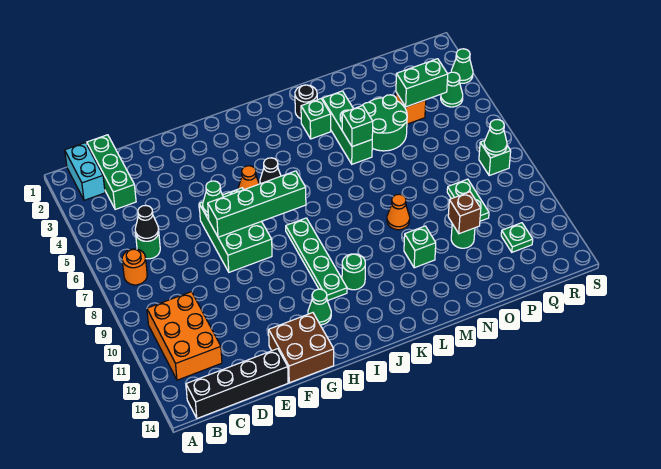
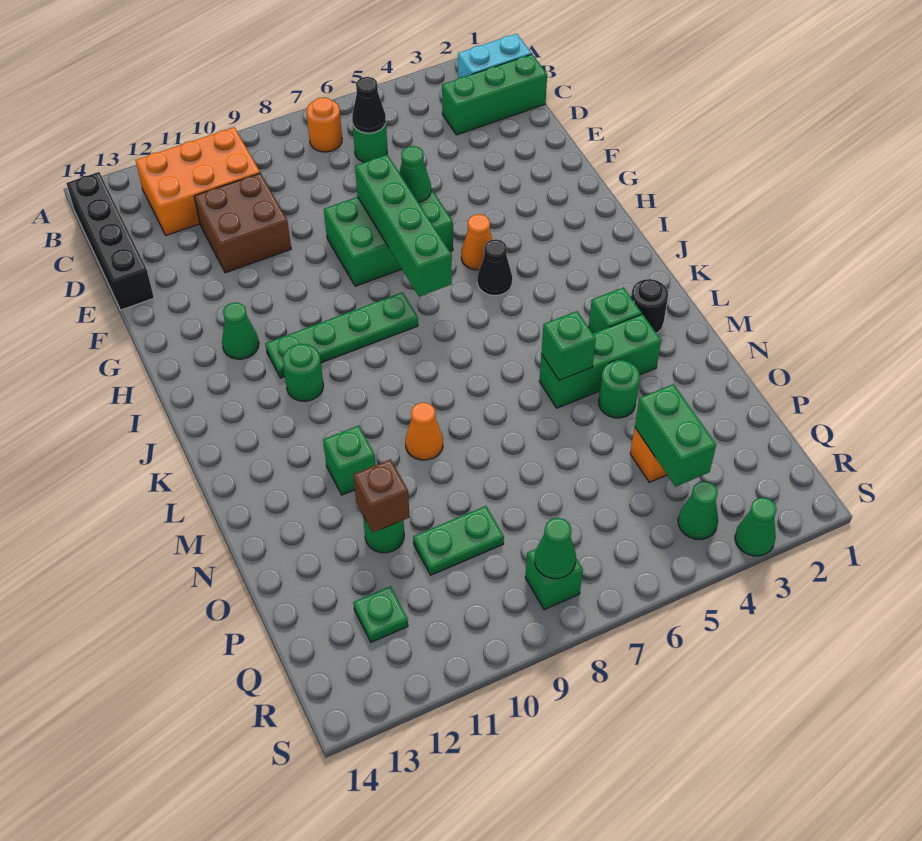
brown brick F13:G14 level 1 -> brown brick D10:E11 level 1
green round brick N4:O5 level 1 -> green round brick N4 level 1

